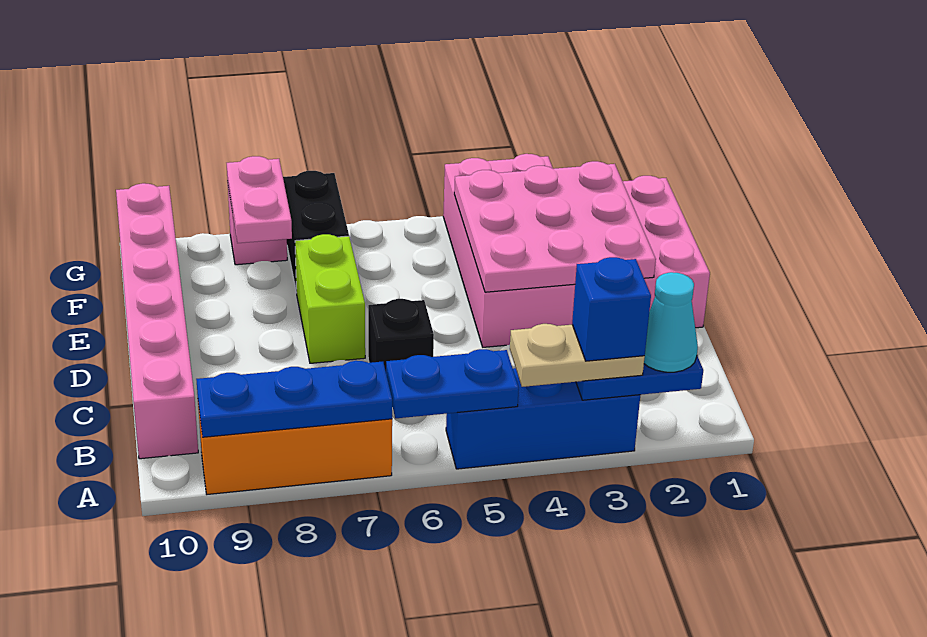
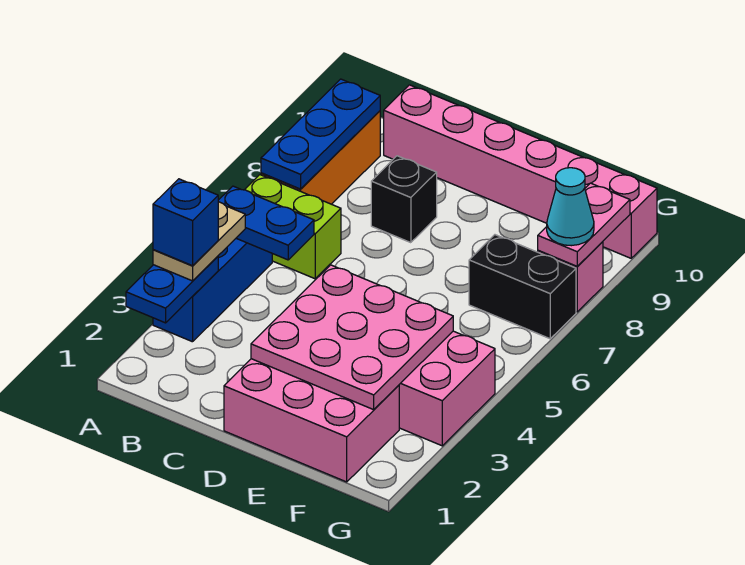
cyan cone A2 level 3 -> cyan cone G8 level 3
blue plate A5:A6 level 2 -> blue plate A5:B5 level 2
black brick C6 level 1 -> black brick C8 level 1
lime brick D7:E7 level 1 -> lime brick A6:B6 level 1
pink plate F8:G8 level 2 -> pink plate G8:G9 level 2

